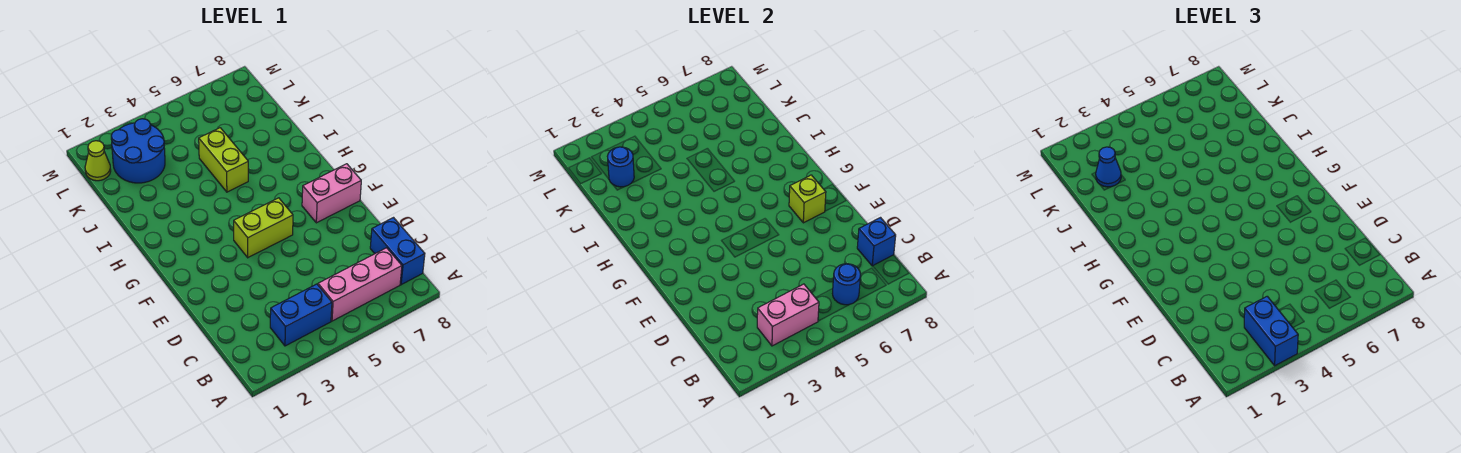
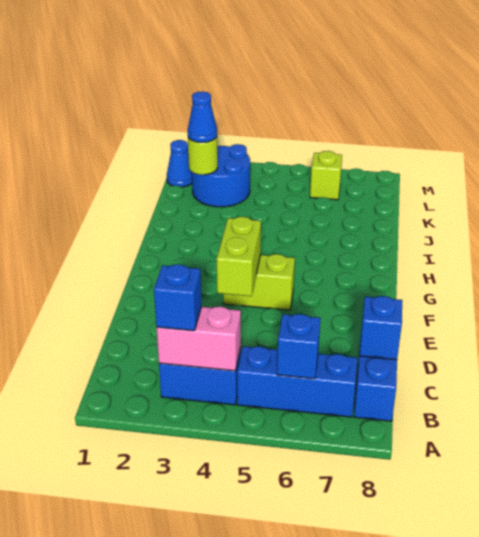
blue brick A3:B3 level 3 -> blue brick B3 level 3
pink brick B5:B7 level 1 -> blue brick B5:B7 level 1
blue round brick B6 level 2 -> blue brick B6 level 2
pink brick F7:F8 level 1 -> none
lime brick F7 level 2 -> lime brick L6 level 1
lime brick I5:J5 level 1 -> lime brick E4:F4 level 2
blue round brick K2 level 2 -> lime round brick K2 level 2
lime cone L1 level 1 -> blue cone L1 level 1

